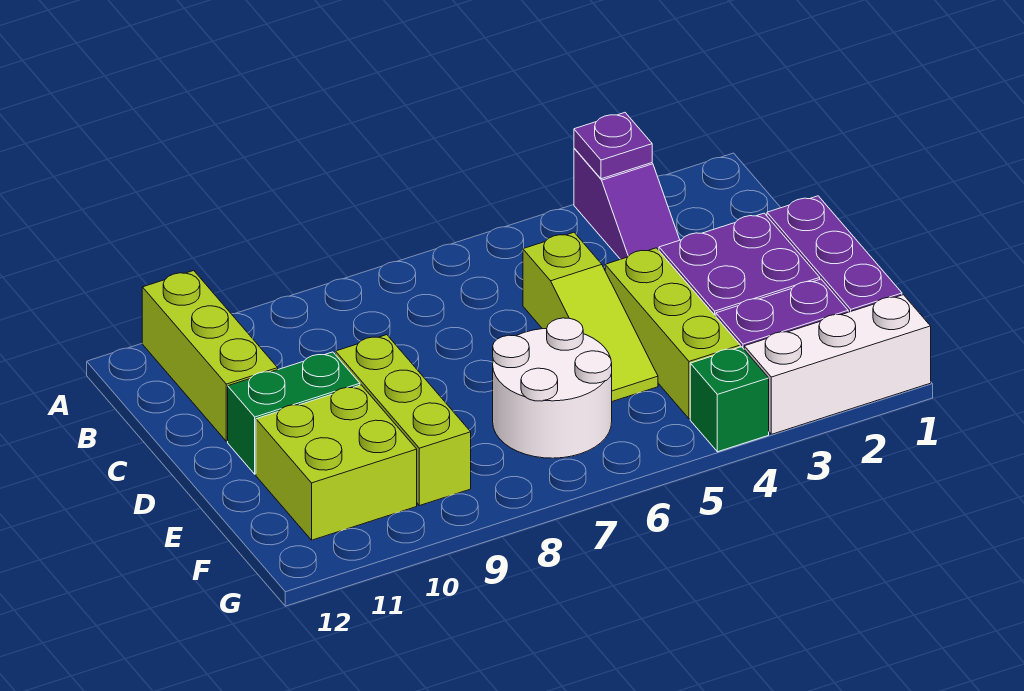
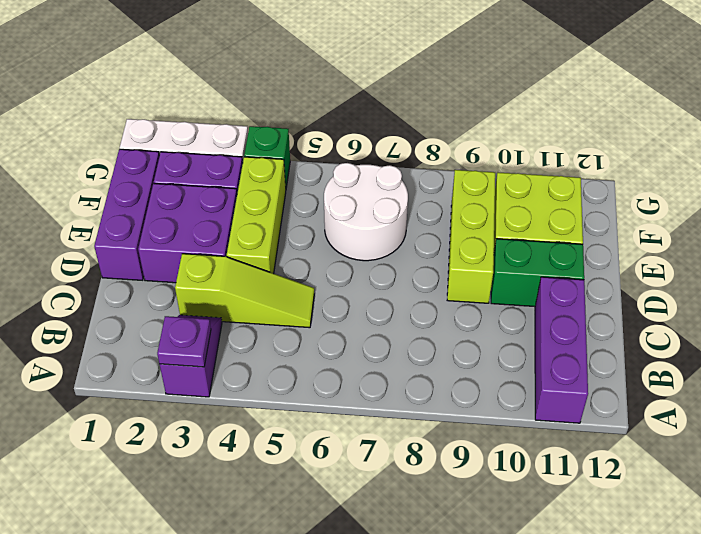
lime brick A11:C11 level 1 -> purple brick A11:C11 level 1
lime slope C5:E5 level 1 top C -> lime slope C3:C5 level 1 top 3

